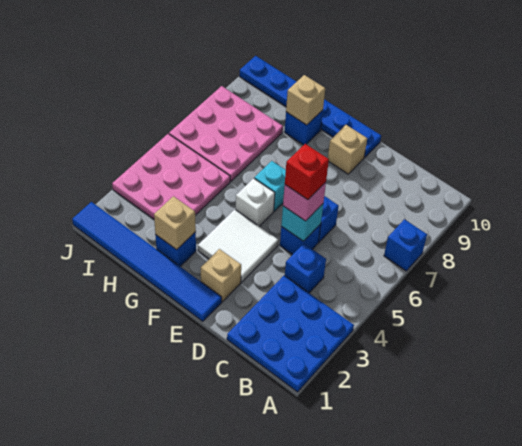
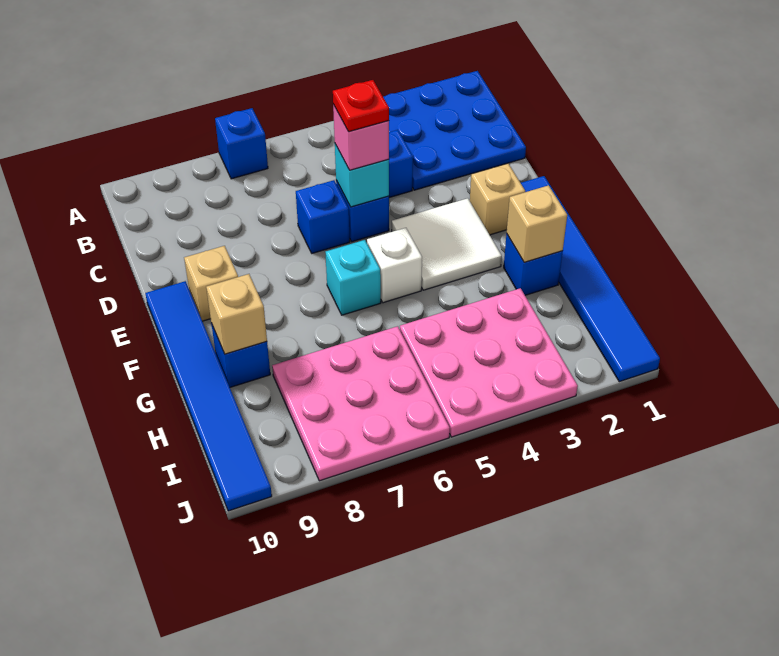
red brick D5 level 4 -> red plate D5 level 4
blue plate E10:J10 level 1 -> blue tile E10:J10 level 1

